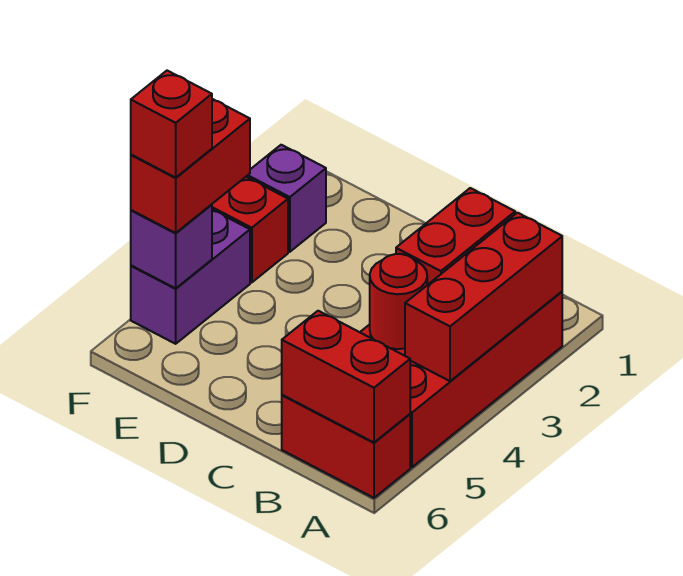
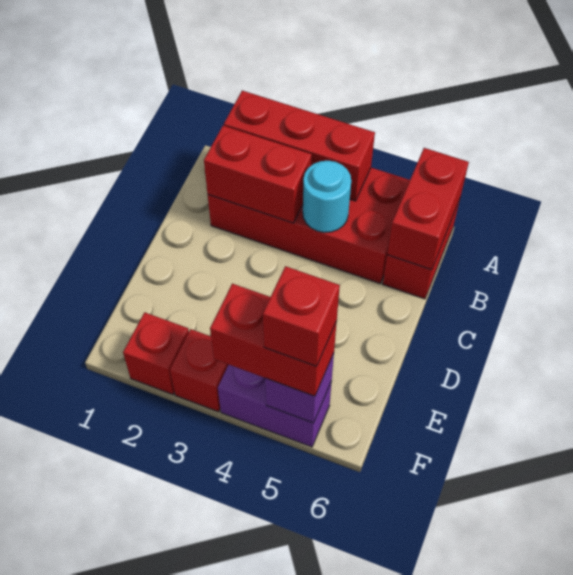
red round brick B4 level 2 -> cyan round brick B4 level 2
purple brick F2 level 1 -> red brick F2 level 1

